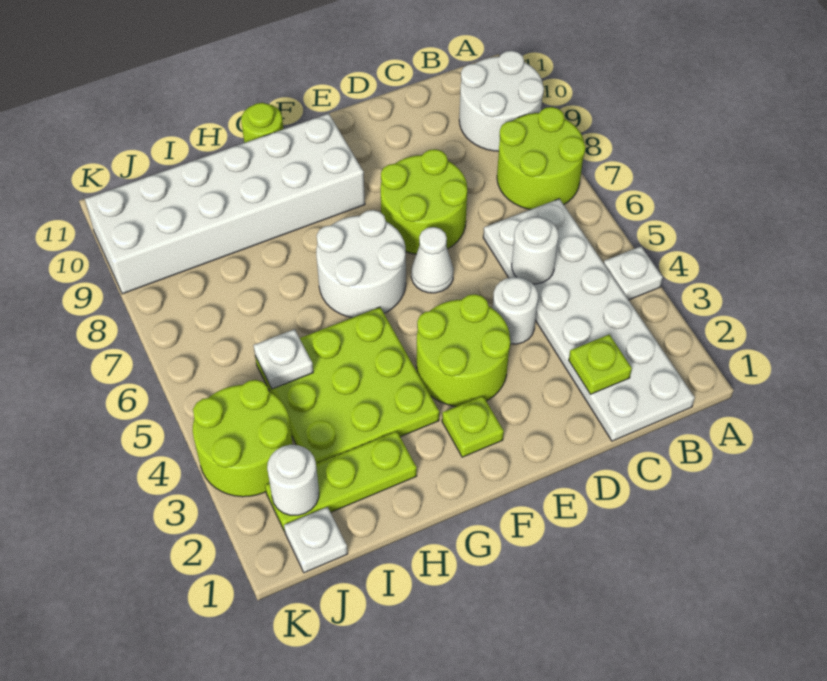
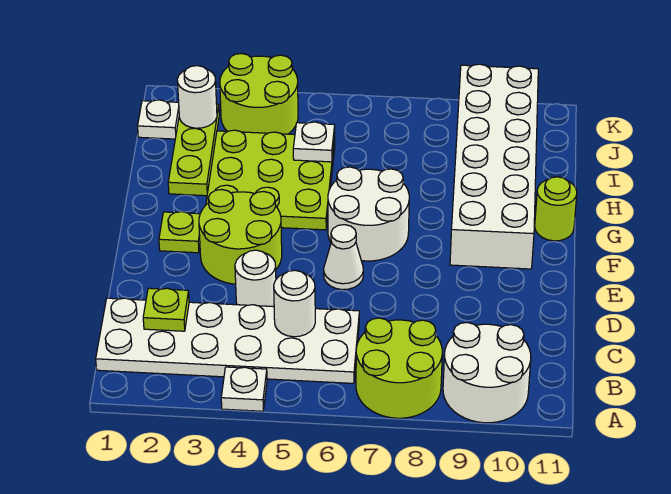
lime round brick D7:E8 level 1 -> none

